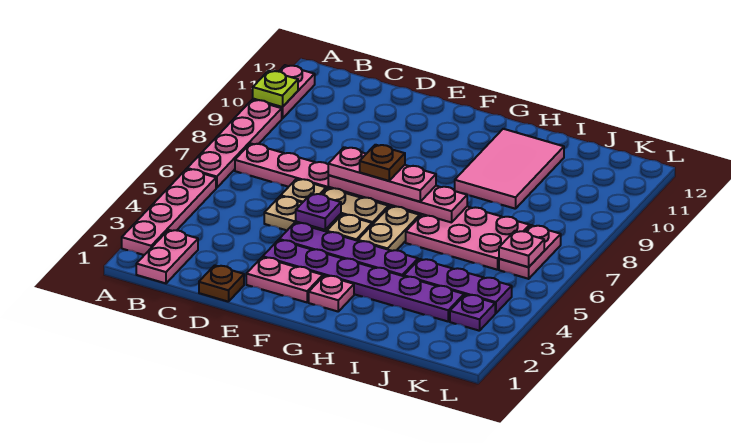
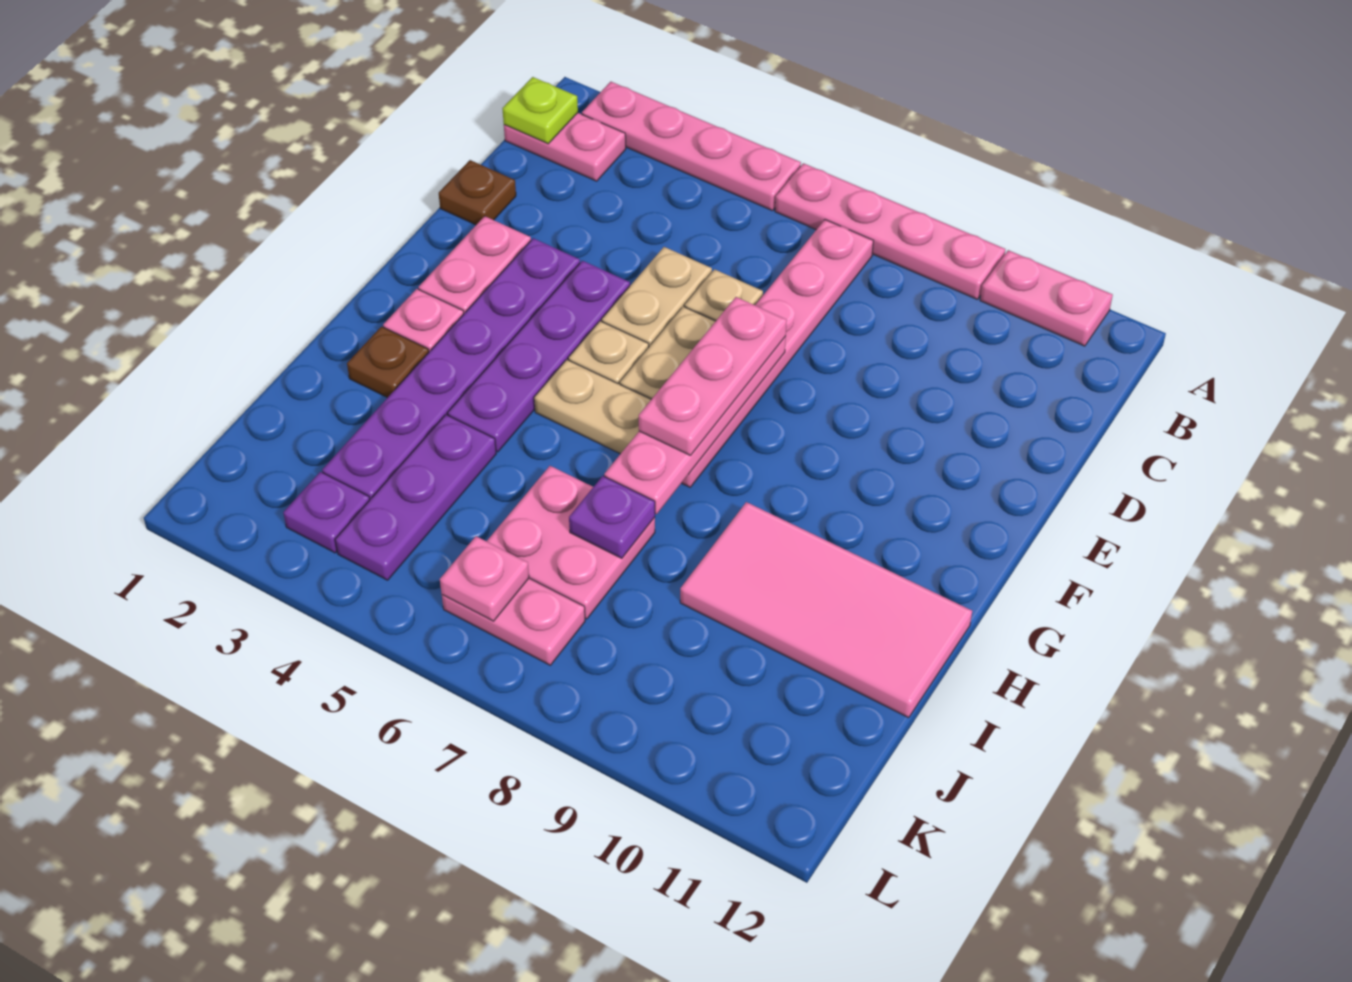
lime plate A10 level 2 -> lime plate B1 level 2
purple plate E5 level 2 -> purple plate I7 level 2
brown plate F7 level 4 -> brown plate H2 level 1
pink plate H6:J7 level 1 -> pink plate I6:J7 level 1
pink tile H9:I11 level 1 -> pink tile H9:I12 level 1

